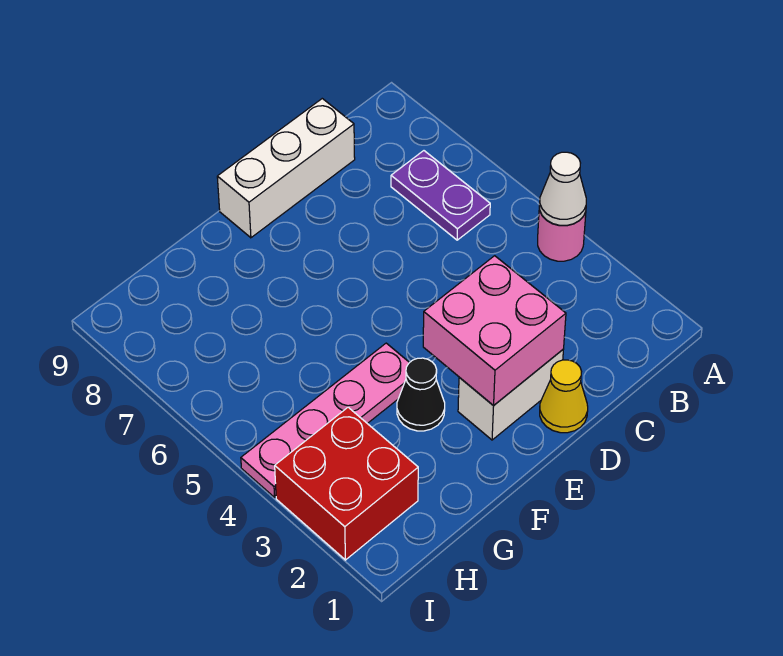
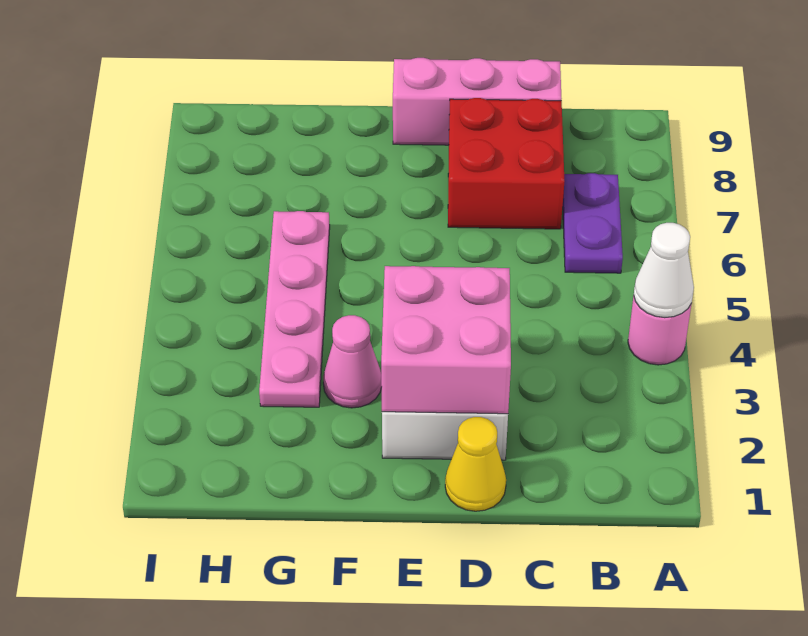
white brick C9:E9 level 1 -> pink brick C9:E9 level 1
black cone F3 level 1 -> pink cone F3 level 1
pink plate F4:I4 level 1 -> pink plate G3:G6 level 1
red brick H2:I3 level 1 -> red brick C7:D8 level 1

